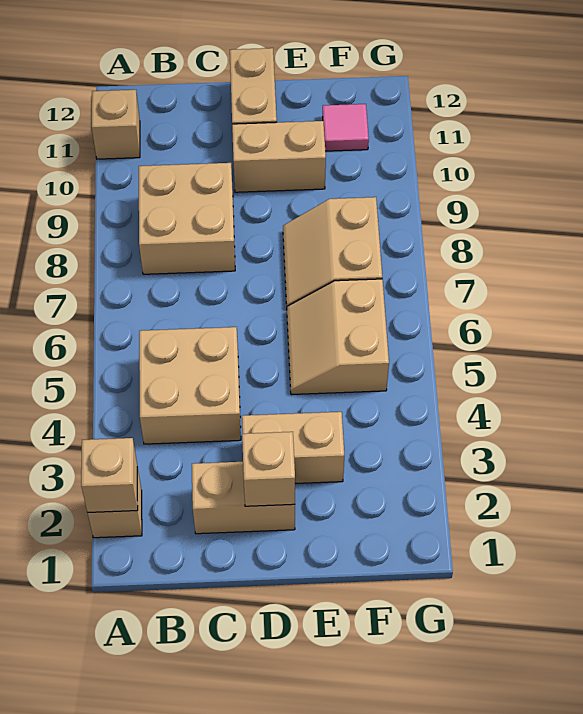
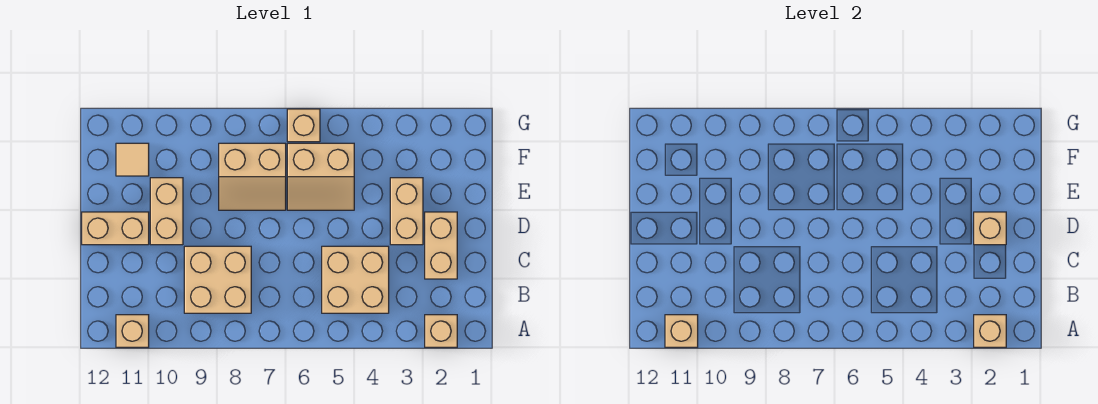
none -> tan brick A11 level 2
pink tile F11 level 1 -> tan tile F11 level 1
none -> tan brick G6 level 1

